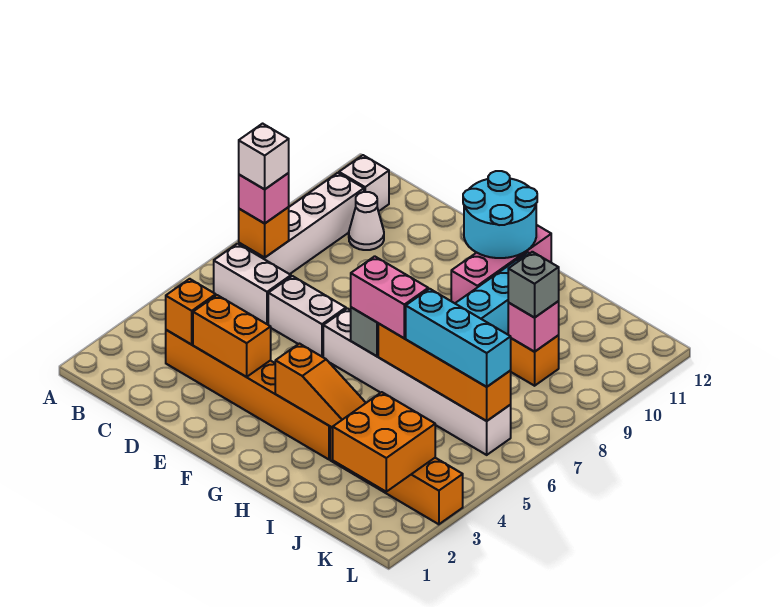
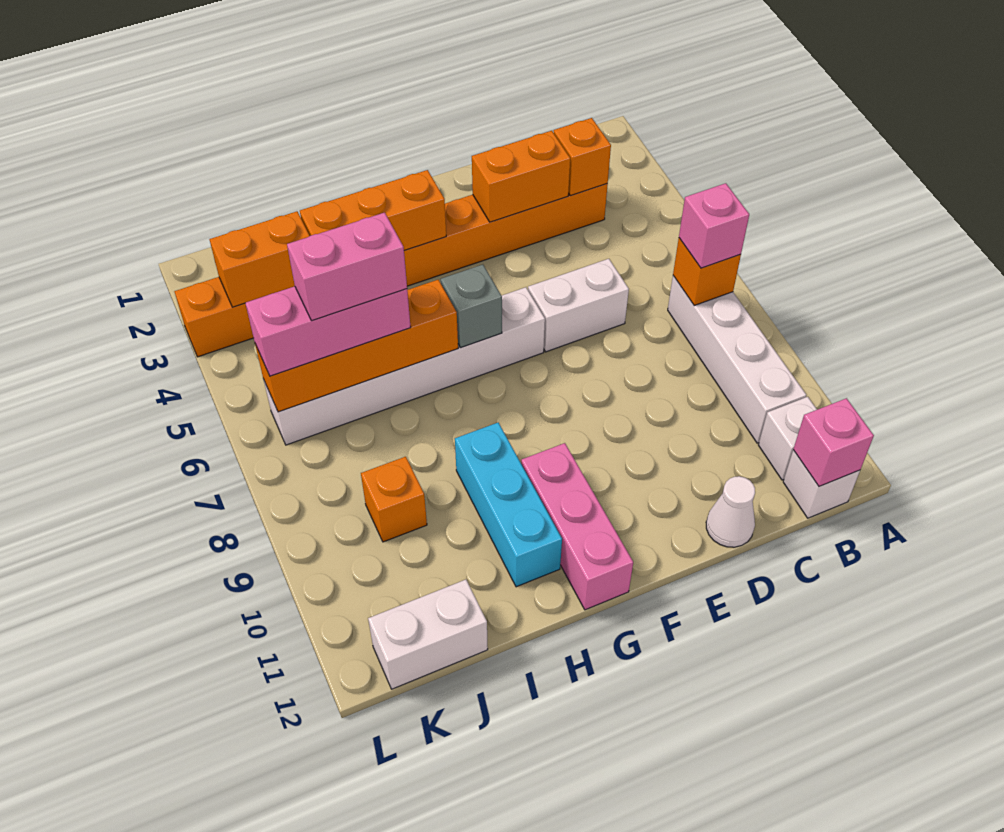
white brick B6:C6 level 1 -> white brick J12:K12 level 1
white brick B7 level 4 -> white brick B12 level 1
white cone C10 level 1 -> white cone D12 level 1
cyan round brick F11:G12 level 2 -> none
orange slope G3:I3 level 2 top G -> orange brick G3:I3 level 2
pink brick G6:H6 level 3 -> pink brick I6:J6 level 4
cyan brick I6:K6 level 3 -> pink brick I6:K6 level 3
orange brick J2:K3 level 2 -> orange brick J3:K3 level 2
pink brick J9 level 2 -> pink brick B12 level 2
grey brick J9 level 3 -> none

